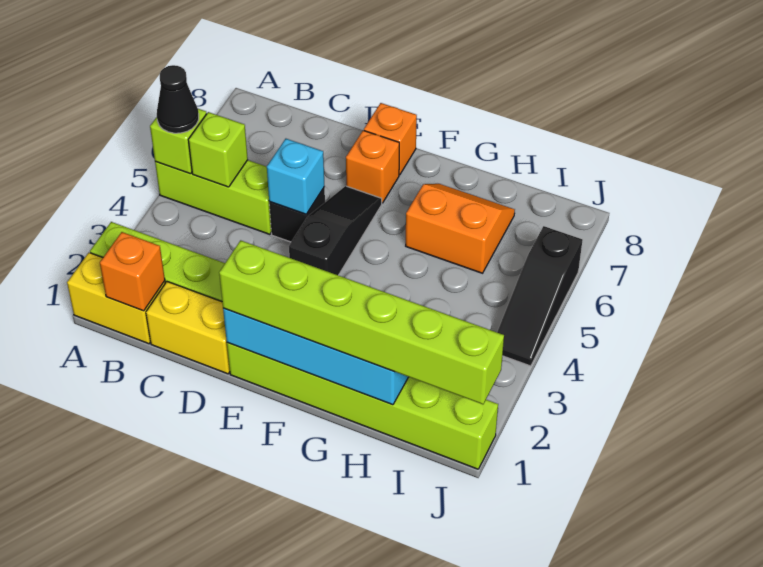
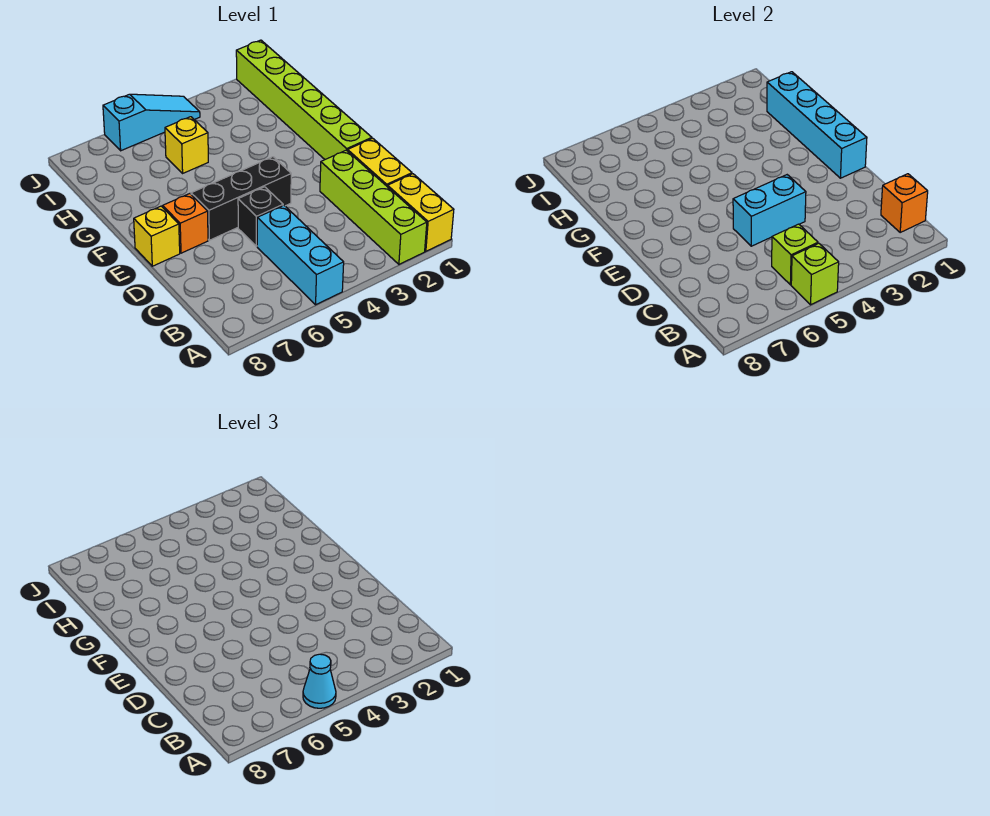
lime brick A5:C5 level 1 -> cyan brick A5:C5 level 1
black cone A5 level 3 -> cyan cone A5 level 3
cyan brick D5 level 2 -> cyan brick D4:D5 level 2
lime brick E1:J1 level 3 -> none
black slope E4:E6 level 1 top 4 -> black brick E4:E6 level 1
orange brick E8 level 1 -> yellow brick E8 level 1
orange slope G6:H7 level 1 top 6 -> none
none -> yellow brick H5 level 1
black slope J4:J6 level 1 top 6 -> cyan slope J4:J6 level 1 top 6

